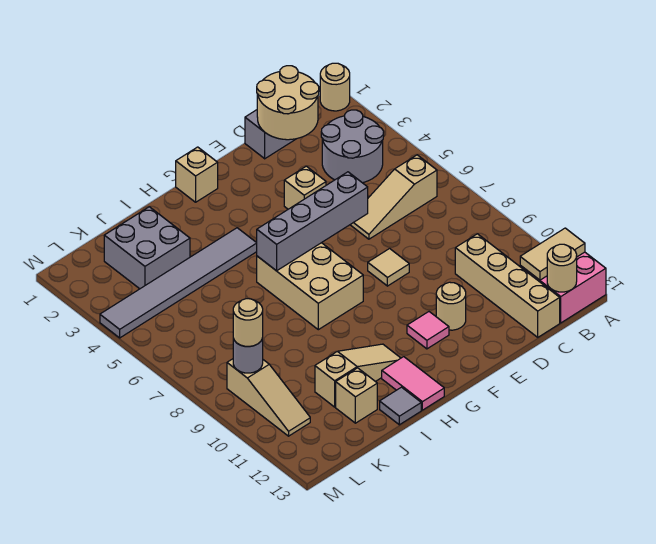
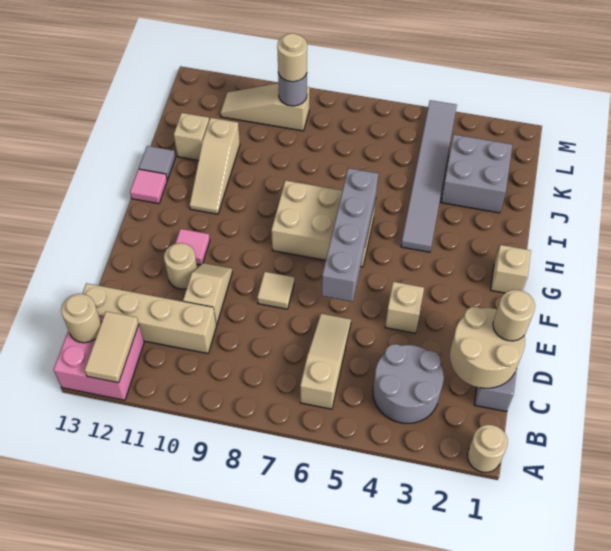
none -> tan round brick D1 level 3
none -> tan slope D10:E10 level 1 top D
pink tile H12:H13 level 1 -> pink tile H13 level 1

